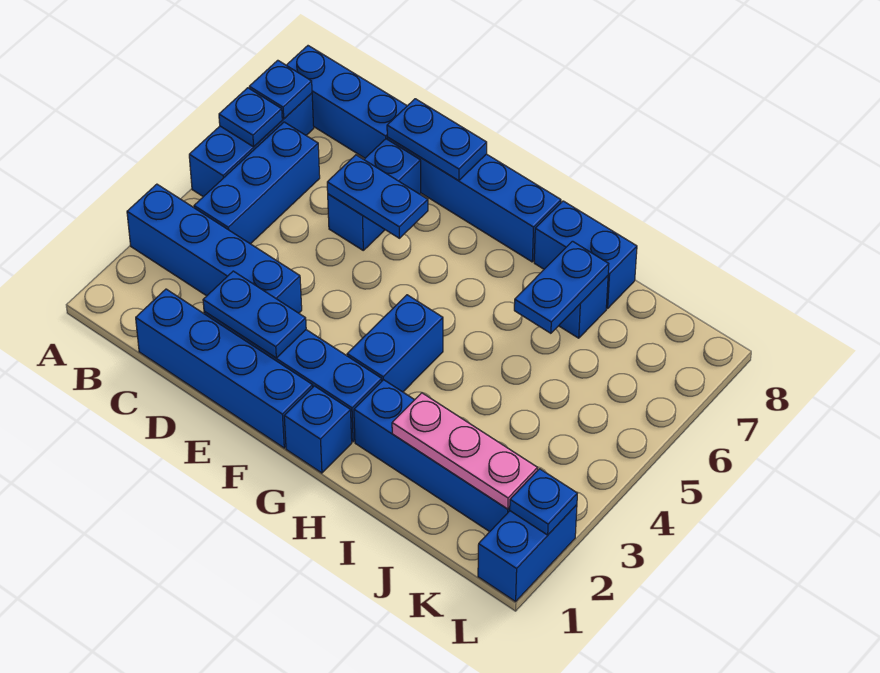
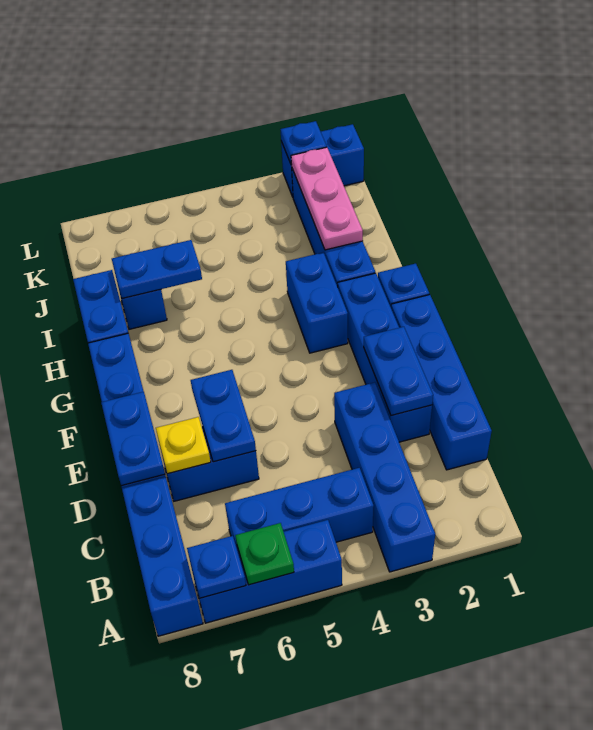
blue plate A6 level 2 -> green plate A6 level 2
none -> yellow plate D7 level 2
blue brick G3:G4 level 1 -> blue brick G3:H3 level 1

